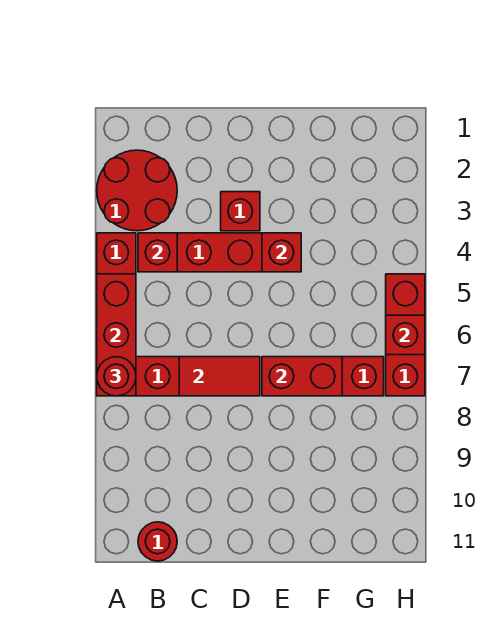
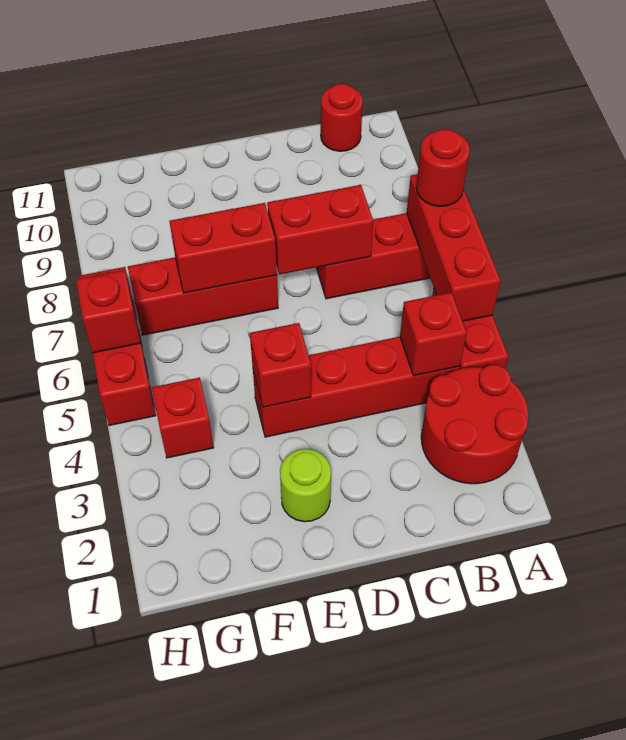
red tile C7:D7 level 2 -> red brick C7:D7 level 2
red brick D3 level 1 -> red brick G4 level 1
none -> lime round brick E2 level 1

